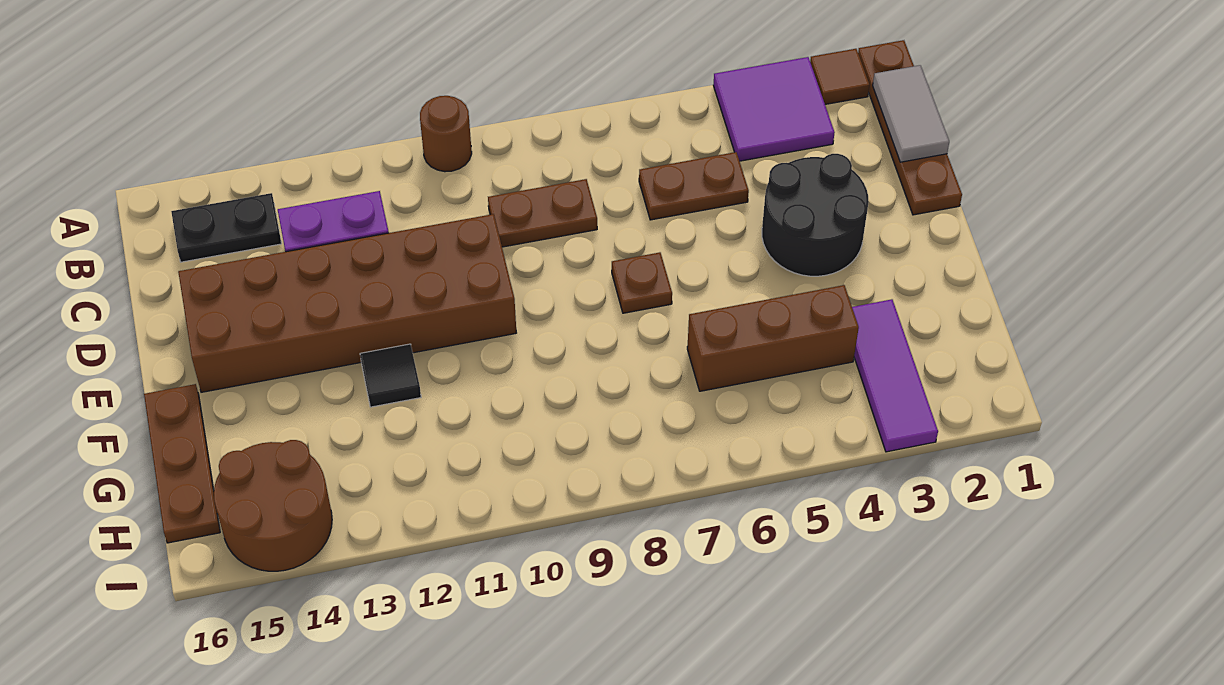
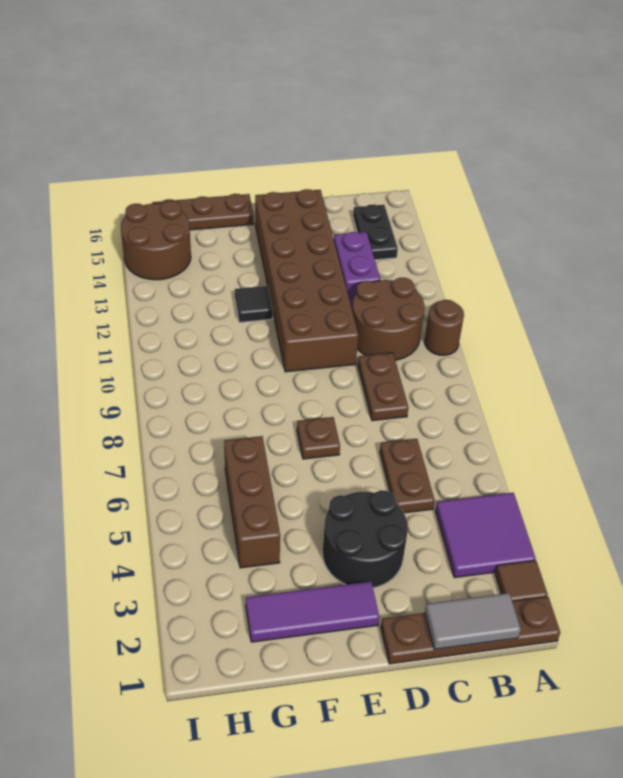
none -> brown round brick B10:C11 level 1
purple tile G3:I3 level 1 -> purple tile E2:G2 level 1

